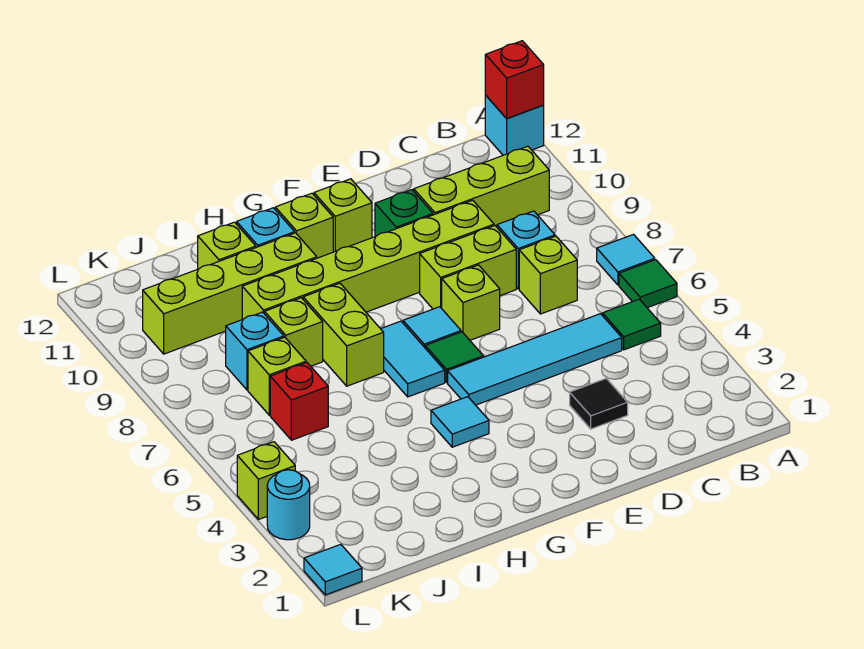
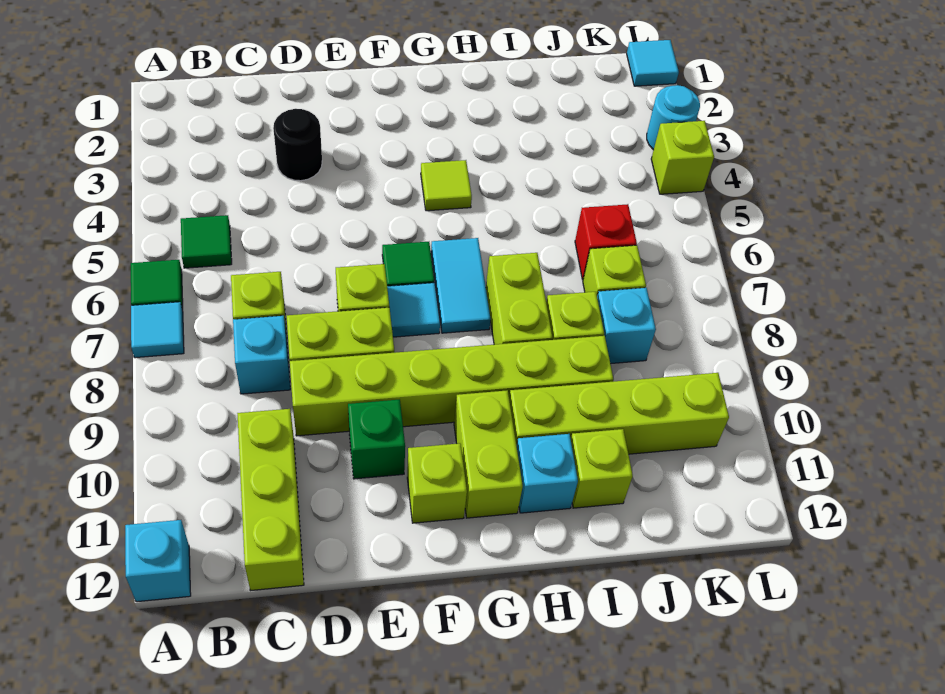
red brick A12 level 2 -> none
lime brick B10:D10 level 1 -> lime brick C10:C12 level 1
cyan tile C5:F5 level 1 -> none
black tile D3 level 1 -> black round brick D3 level 1
cyan tile G4 level 1 -> lime tile G4 level 1
lime brick G11 level 1 -> lime brick G10:G11 level 1

